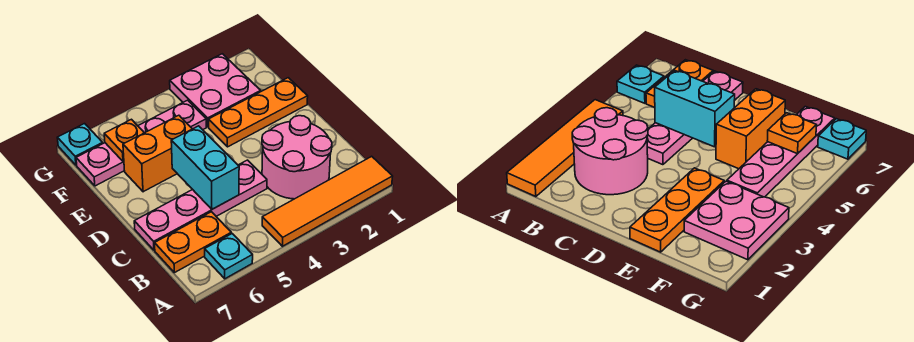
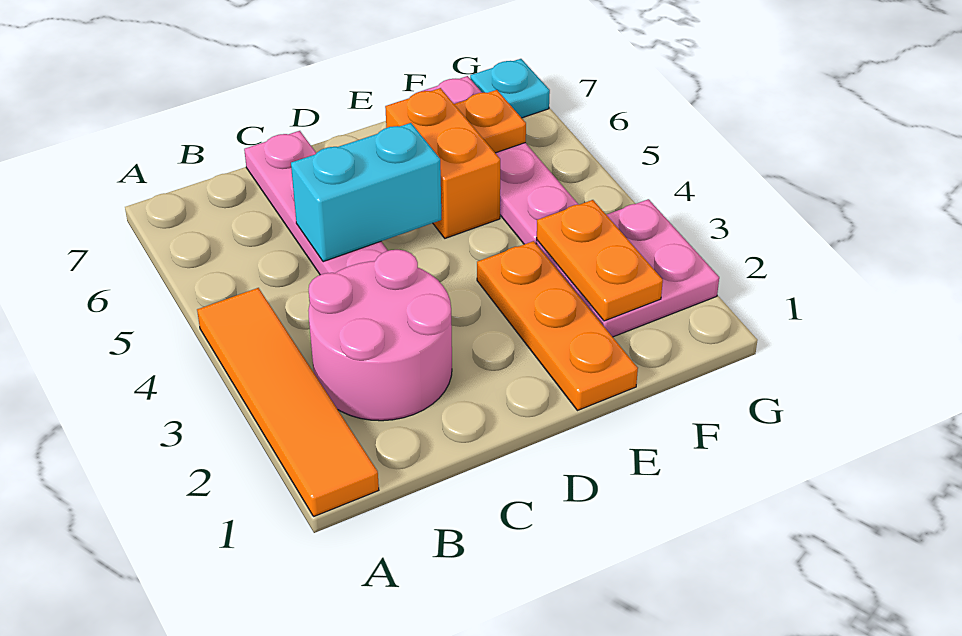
cyan plate A6 level 1 -> none
orange plate B6:B7 level 1 -> orange plate F2:F3 level 2

